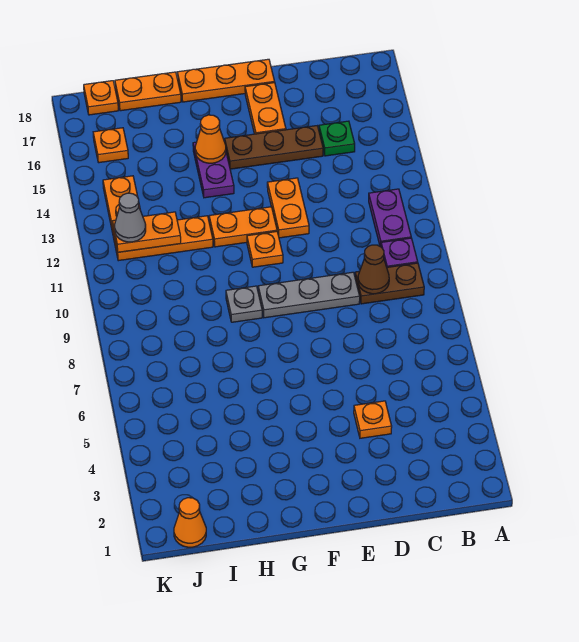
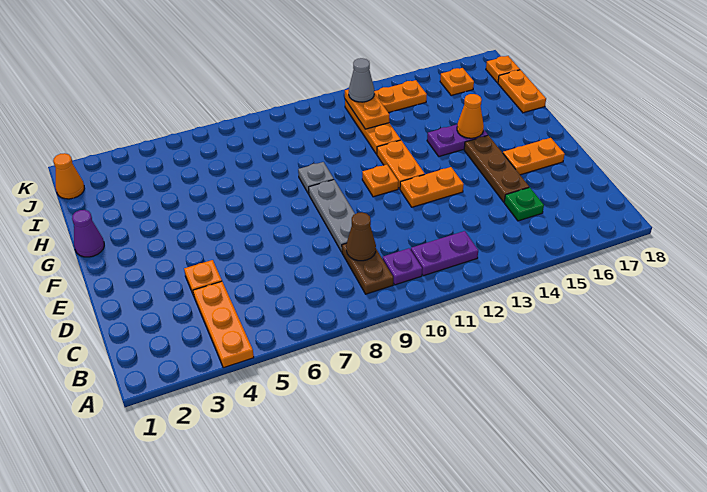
orange plate E18:G18 level 1 -> orange plate A4:C4 level 1
none -> purple cone G1 level 1

